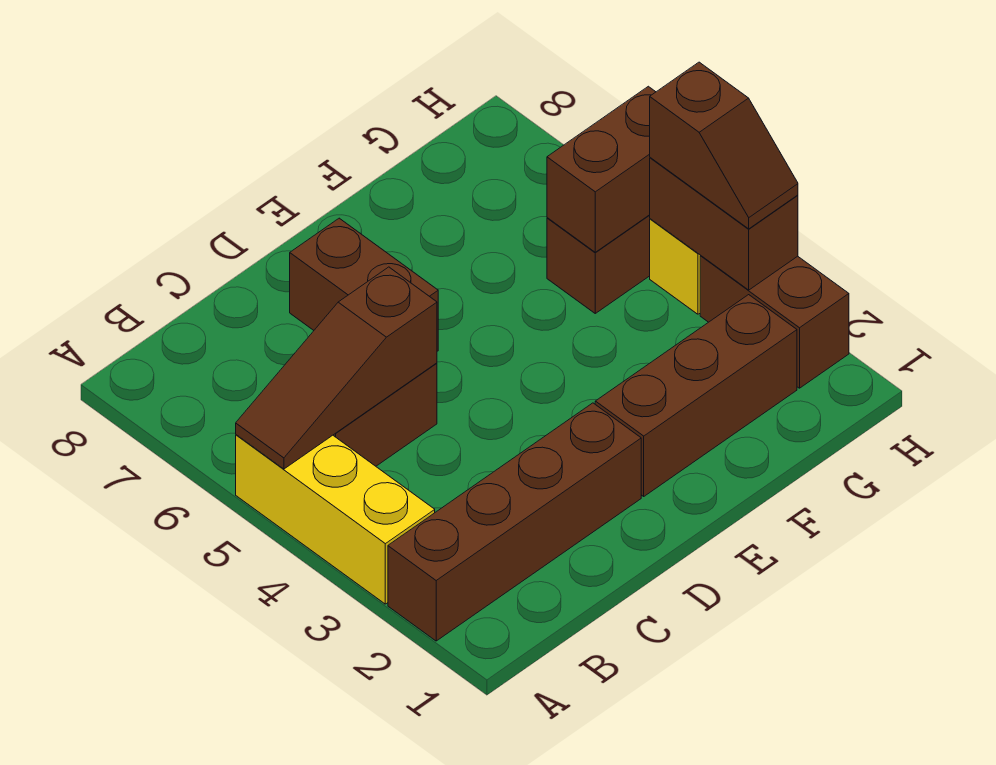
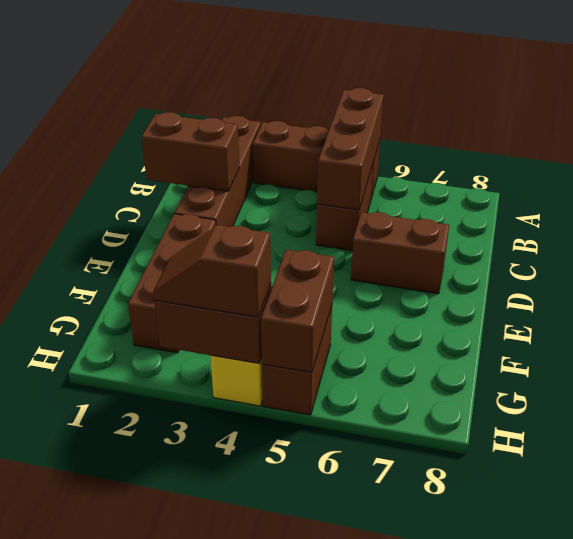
yellow brick A3:A5 level 1 -> brown brick A3:A5 level 1
brown slope A5:C5 level 2 top C -> brown brick A5:C5 level 2
brown brick H2:H3 level 1 -> brown brick C1:C2 level 2

